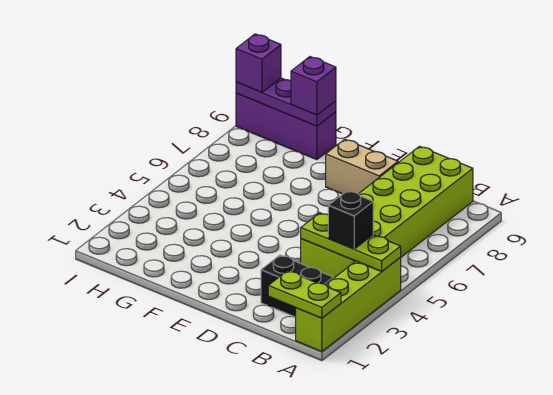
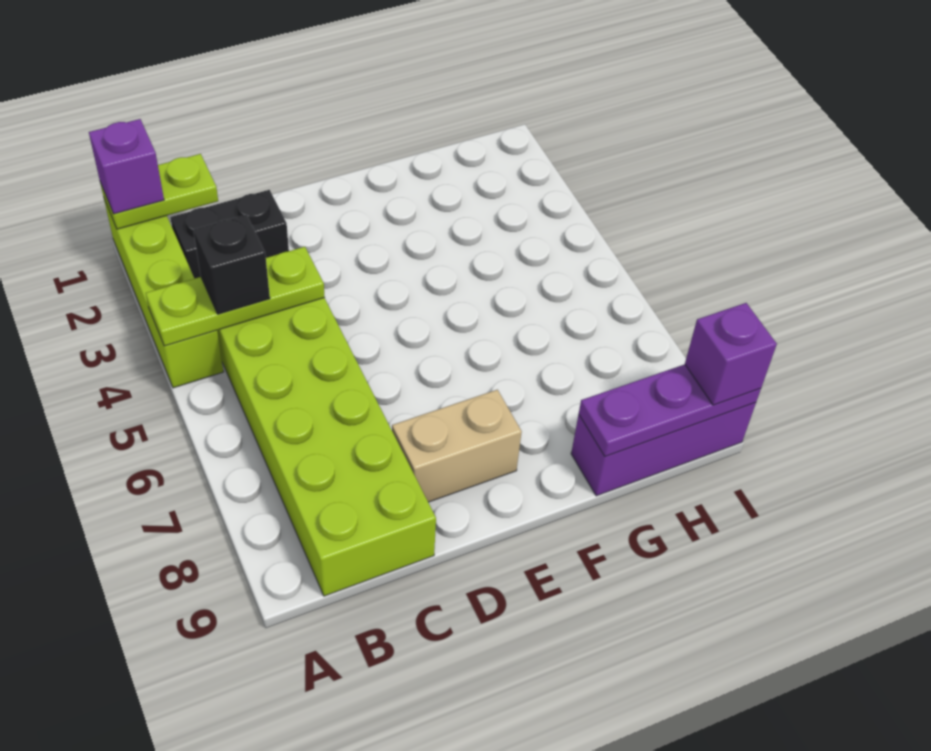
purple brick G9 level 3 -> purple brick A1 level 3

